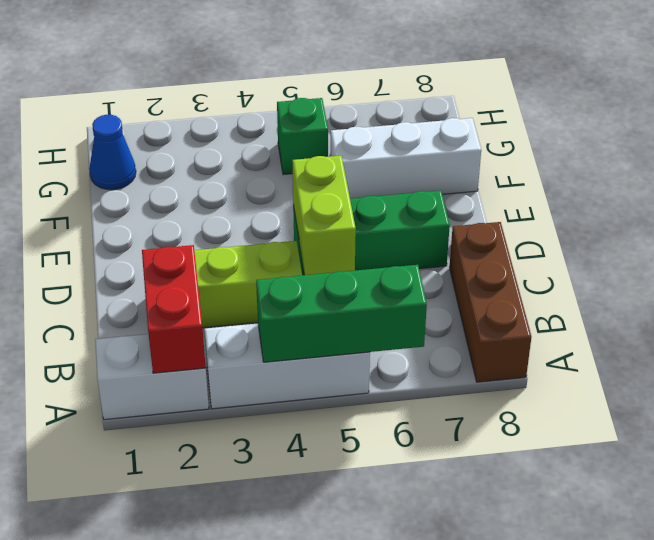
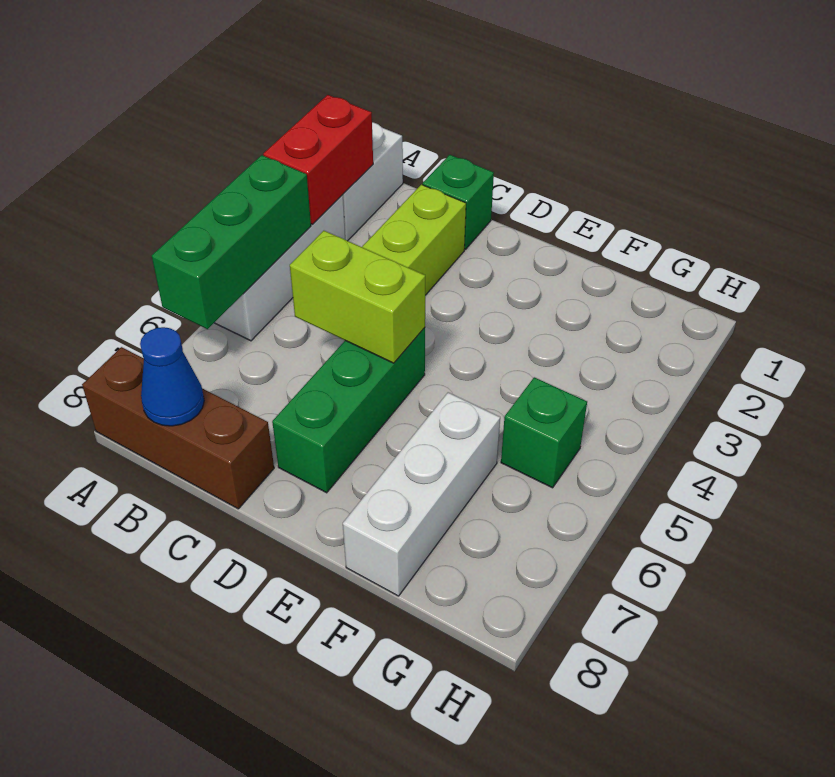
red brick A2:B2 level 2 -> red brick A2:A3 level 2
none -> green brick C1 level 1
blue cone G1 level 1 -> blue cone B8 level 2

